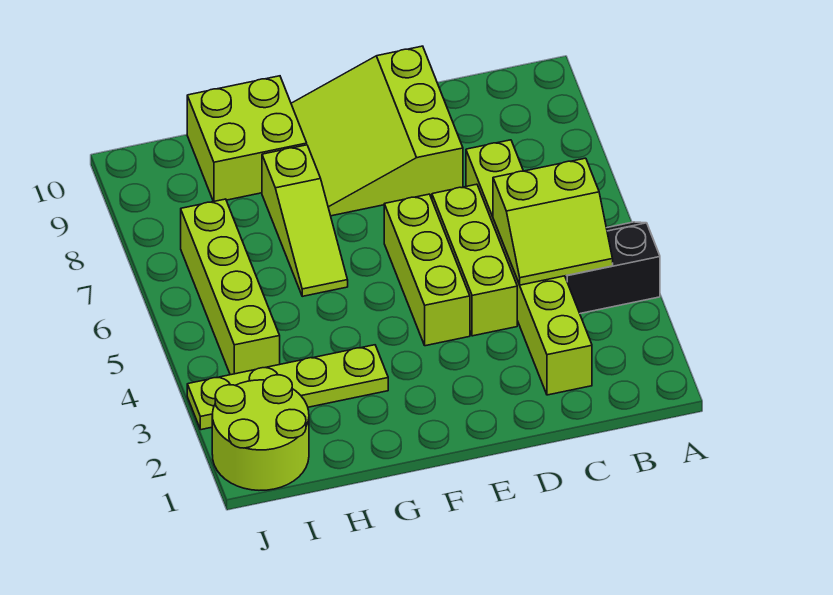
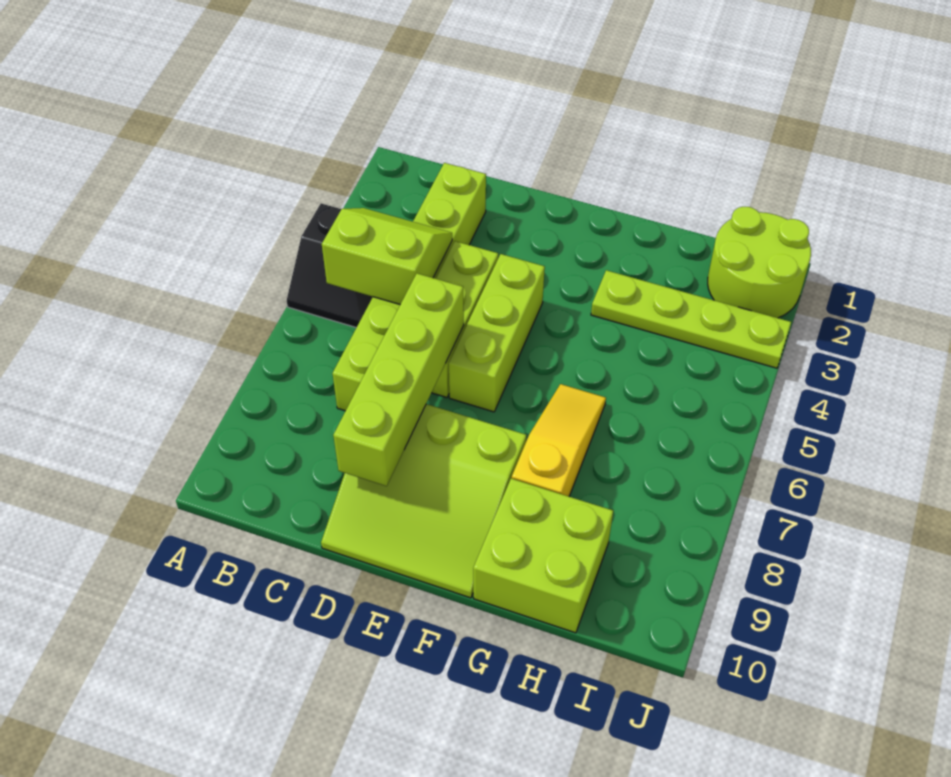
lime slope D8:F10 level 1 top D -> lime slope D8:F10 level 1 top 8
lime slope G6:G8 level 1 top 8 -> yellow slope G6:G8 level 1 top 8
lime brick I4:I7 level 1 -> lime brick D6:D9 level 2

